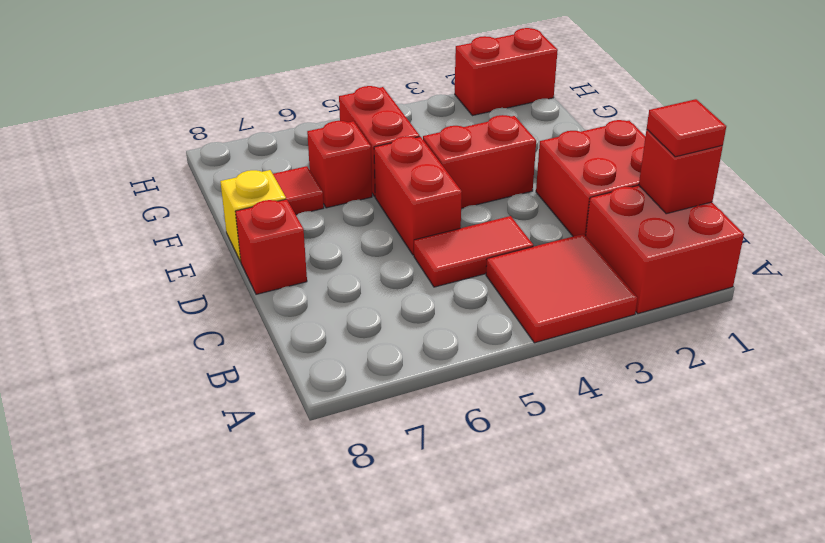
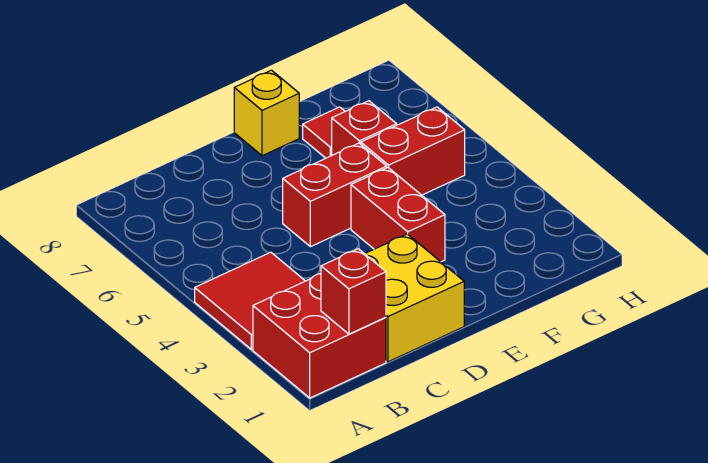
red tile B1 level 3 -> none
red brick C1:D2 level 1 -> yellow brick C1:D2 level 1
red tile C4:C5 level 1 -> none
red brick D8 level 1 -> none
red brick H1:H2 level 1 -> none

